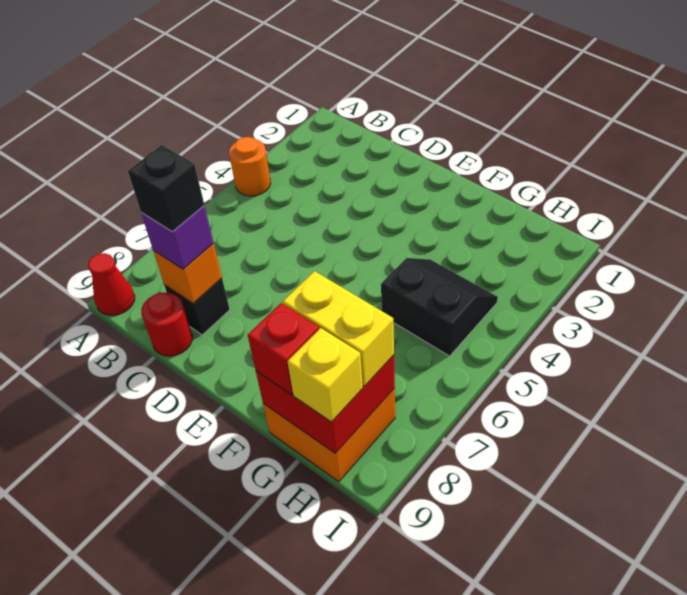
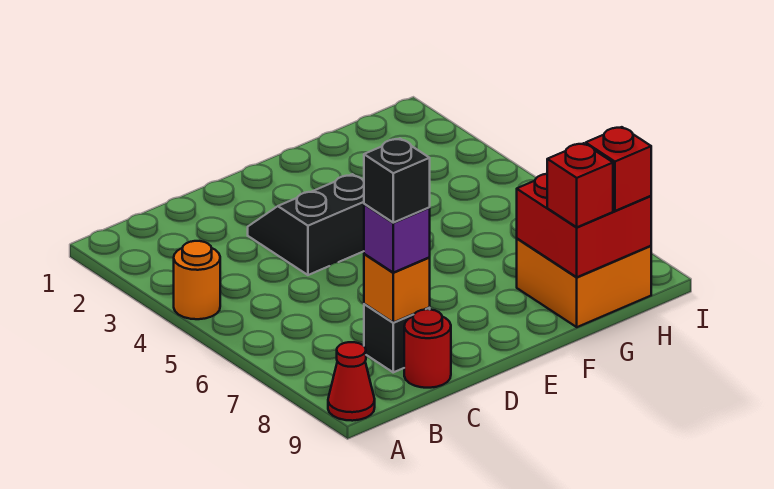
black slope G4:H5 level 1 top 5 -> black slope D3:E4 level 1 top 4
yellow brick G8:H8 level 3 -> none
yellow brick H9 level 3 -> red brick H9 level 3

